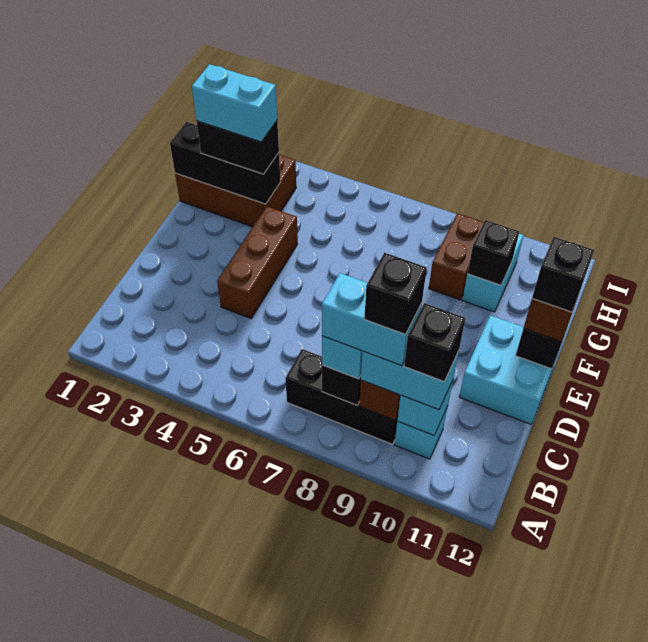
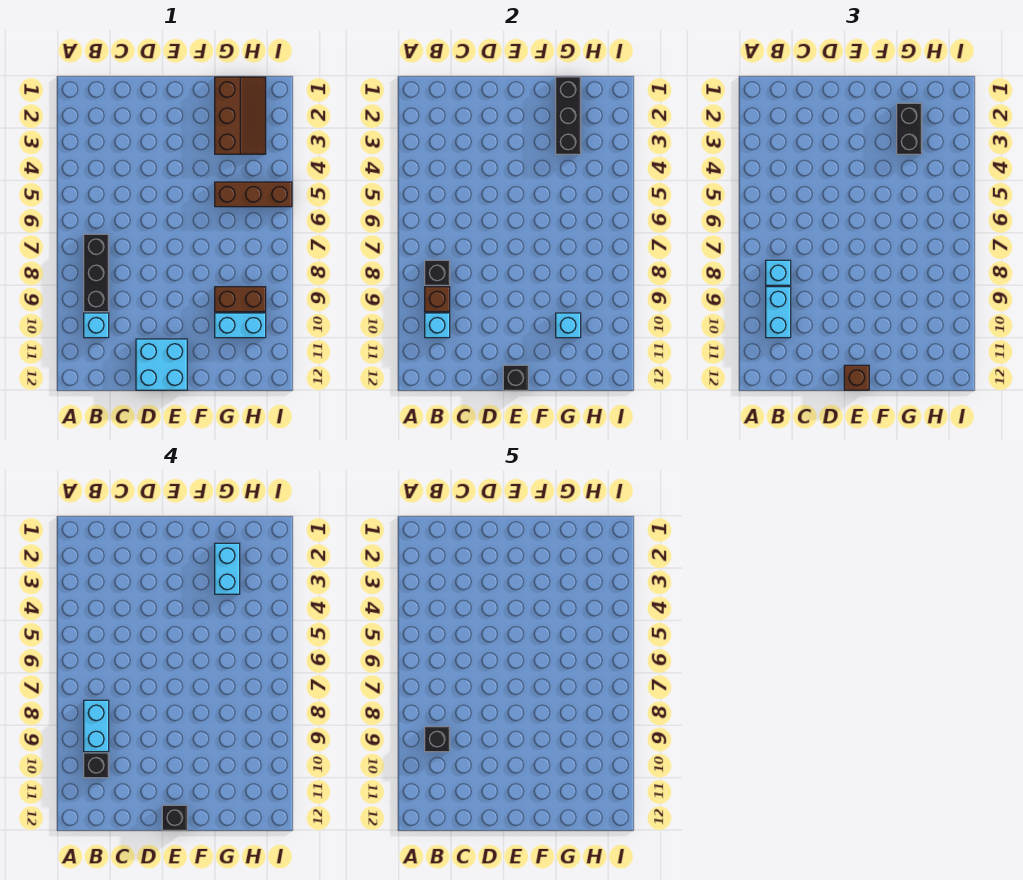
brown brick D4:F4 level 1 -> brown brick G5:I5 level 1
brown brick G1:H3 level 1 -> brown slope G1:H3 level 1 top G
black brick G10 level 2 -> cyan brick G10 level 2

